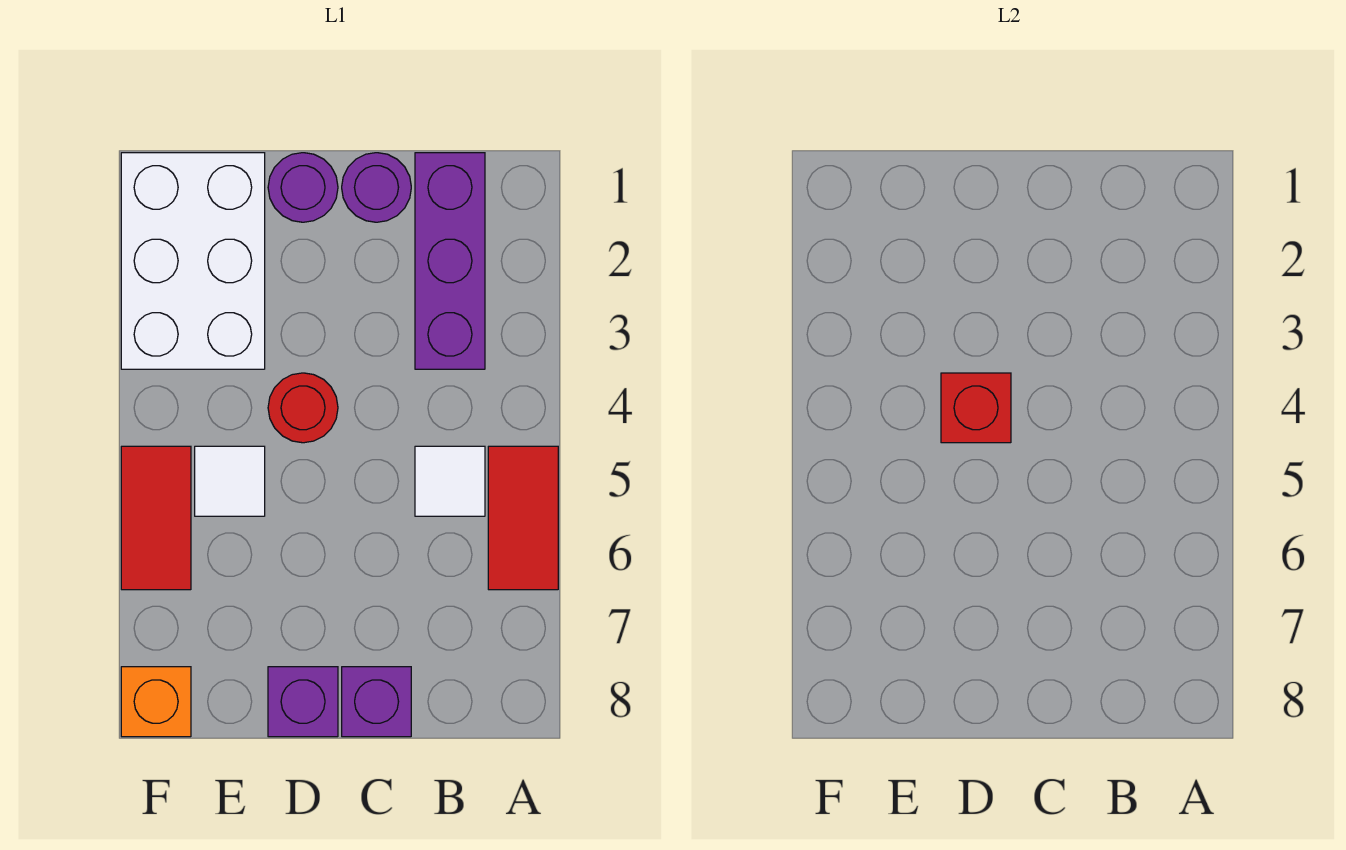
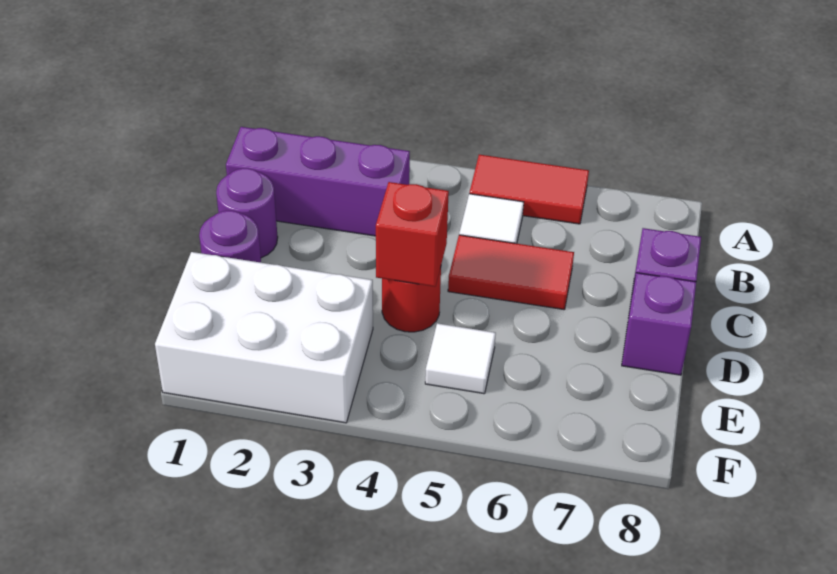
red tile F5:F6 level 1 -> red tile C5:C6 level 1
orange brick F8 level 1 -> none

